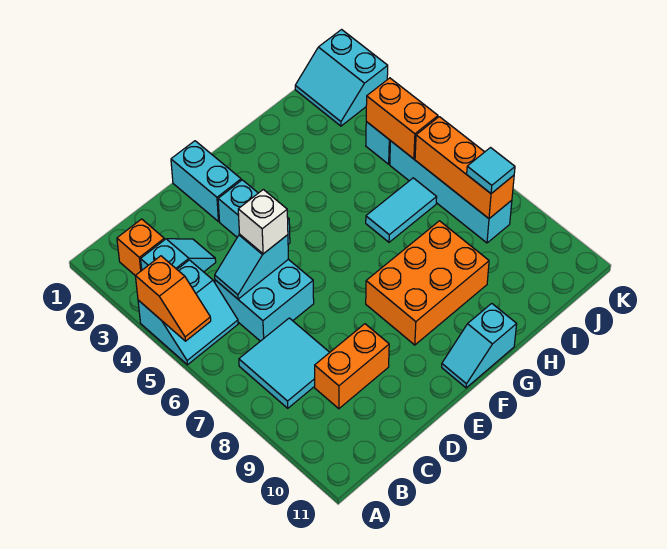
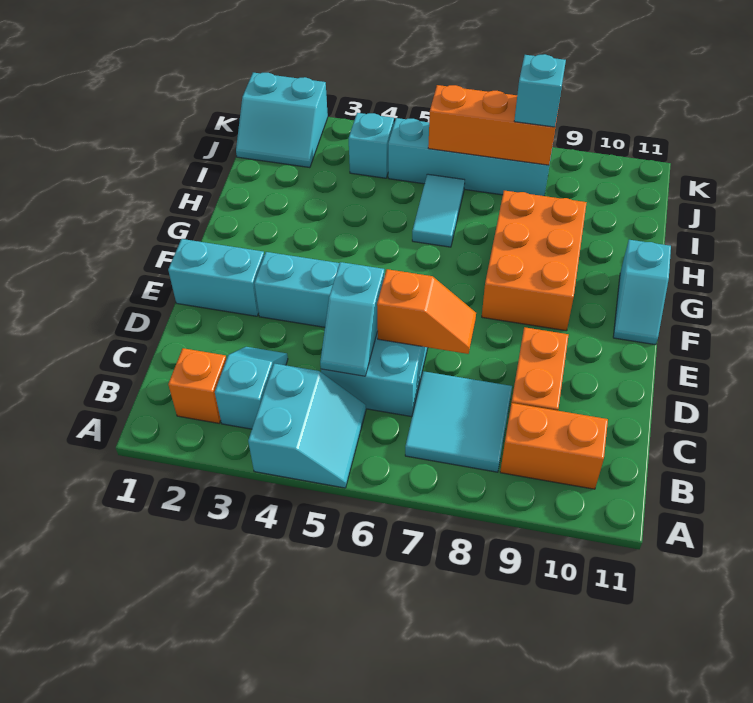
orange slope A4:A5 level 2 top 4 -> orange slope D6:D7 level 2 top 6
white brick D5 level 3 -> none
orange brick J4:J5 level 2 -> orange brick B9:B10 level 1
cyan tile J8 level 3 -> cyan brick J8 level 3

